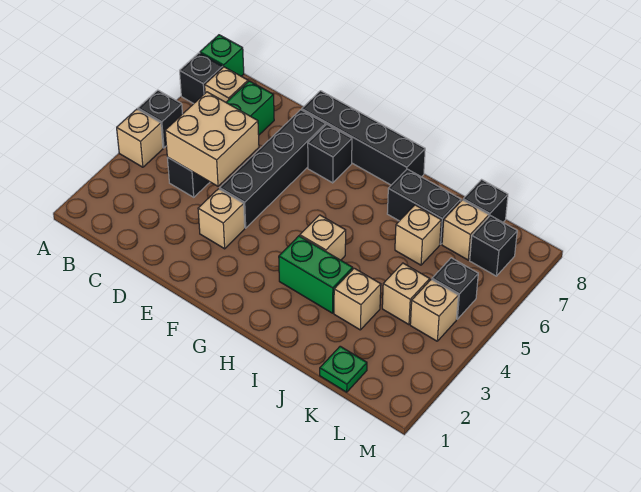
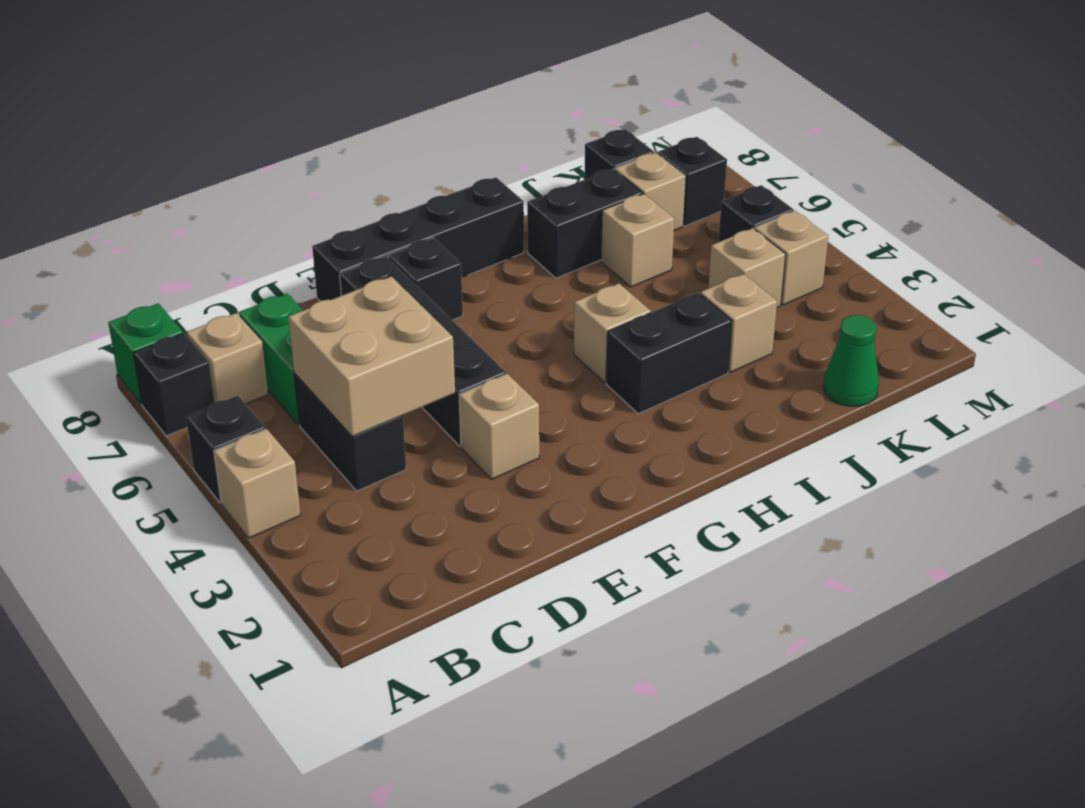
green brick H3:I3 level 1 -> black brick H3:I3 level 1
green plate K1 level 1 -> green cone K1 level 1

